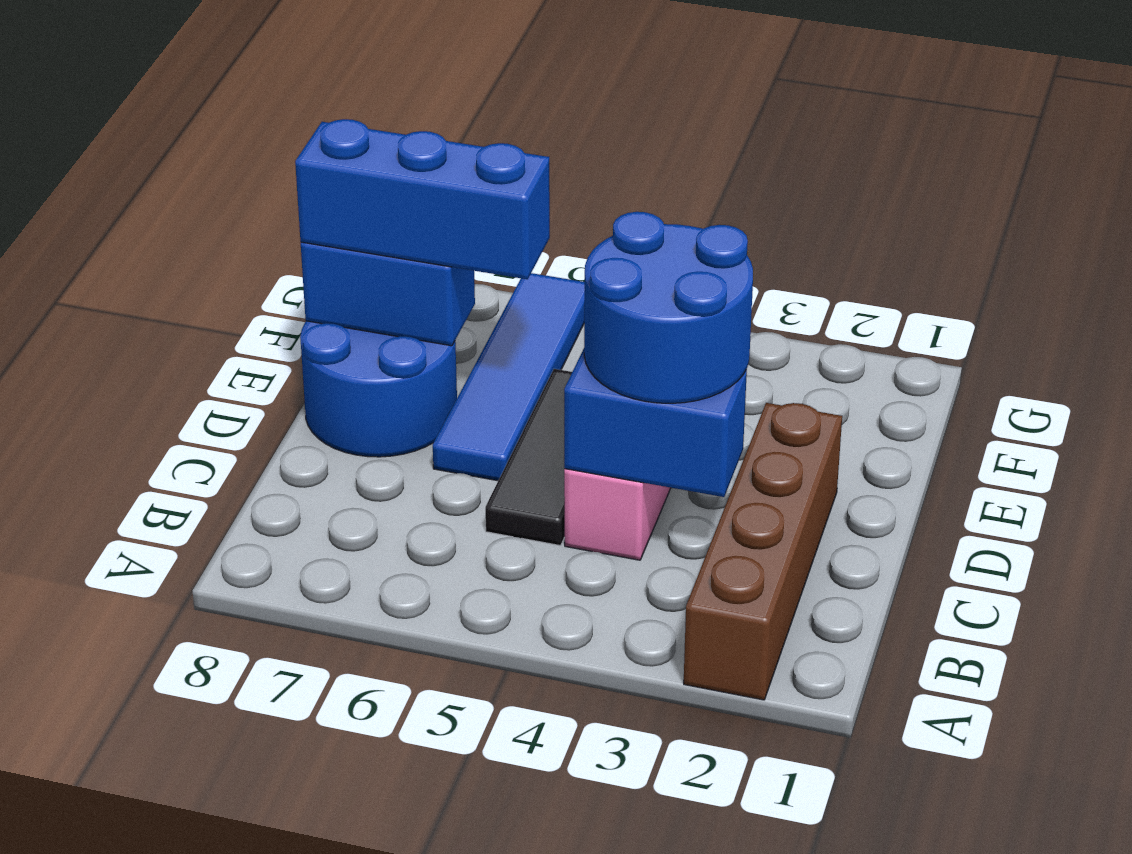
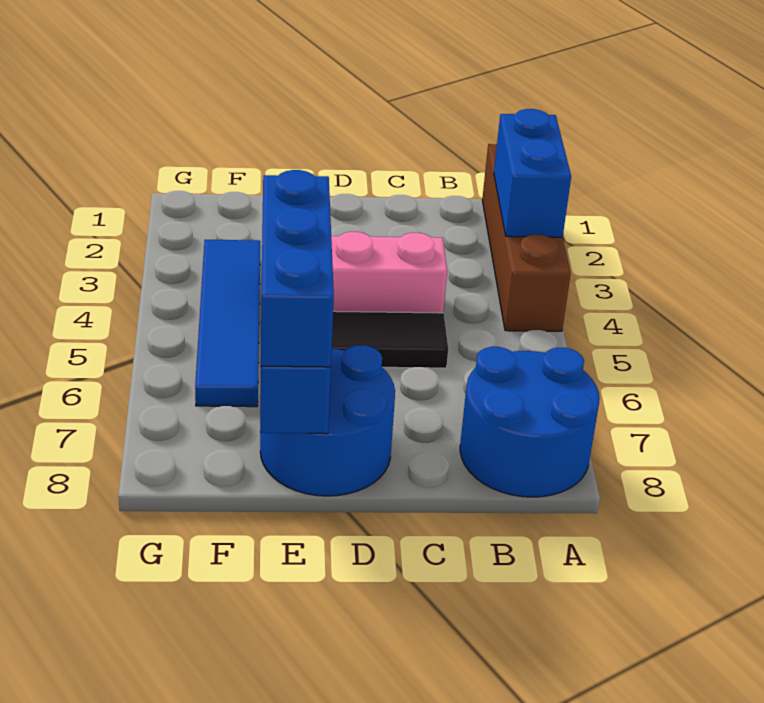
brown brick A2:D2 level 1 -> brown brick A1:A4 level 1
blue brick C3:C4 level 2 -> blue brick A2:A3 level 2
blue round brick C3:D4 level 3 -> blue round brick A7:B8 level 1
blue tile D6:G6 level 1 -> blue tile F3:F6 level 1

